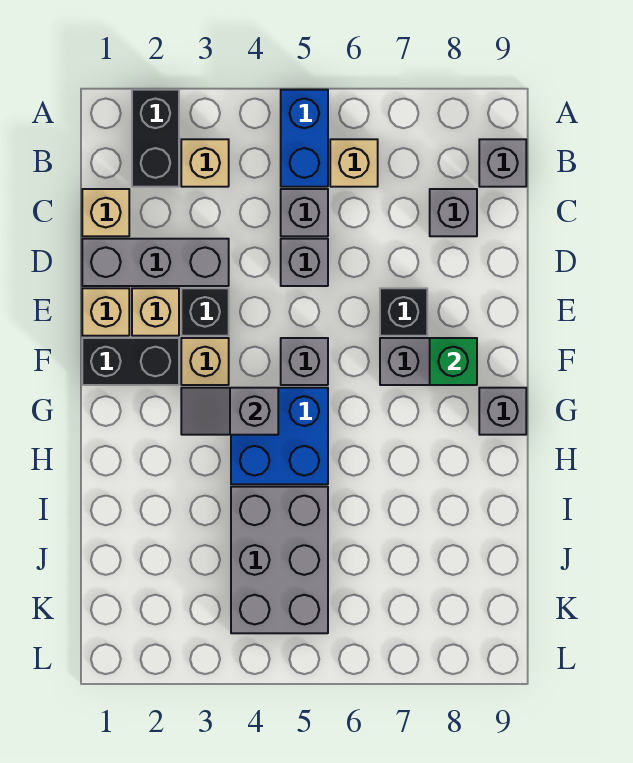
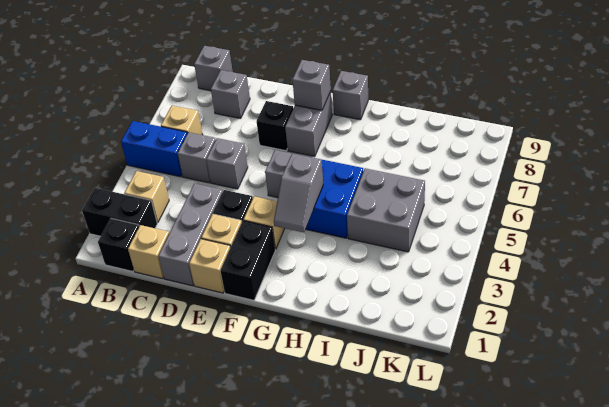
none -> black brick B1 level 1
green brick F8 level 2 -> grey brick F8 level 2
grey brick I4:K5 level 1 -> grey brick I4:J5 level 1

